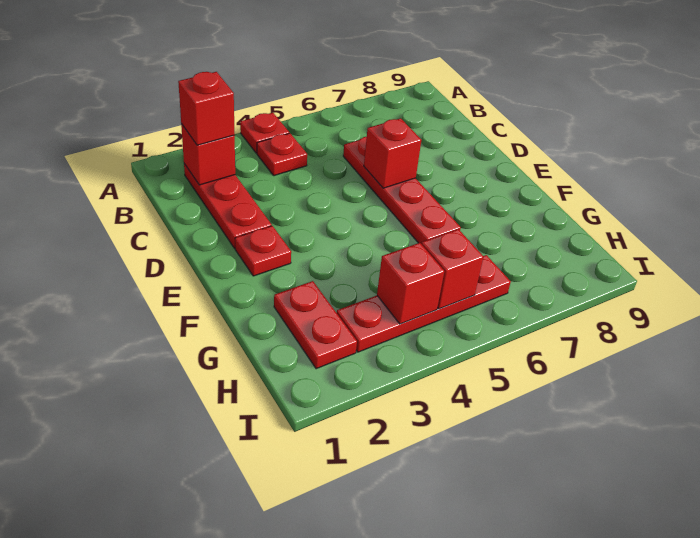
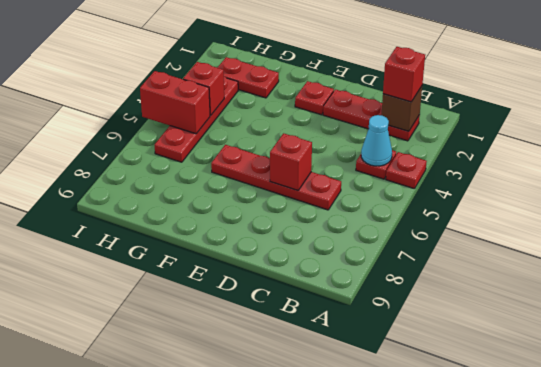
red brick B2 level 2 -> brown brick B2 level 2
none -> cyan cone B4 level 2
red brick H5 level 2 -> red brick H5:I5 level 2

